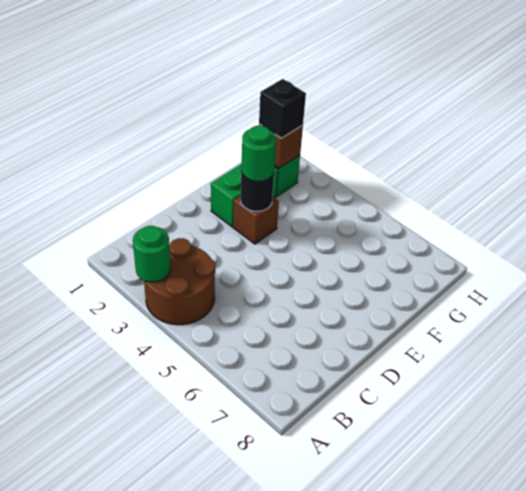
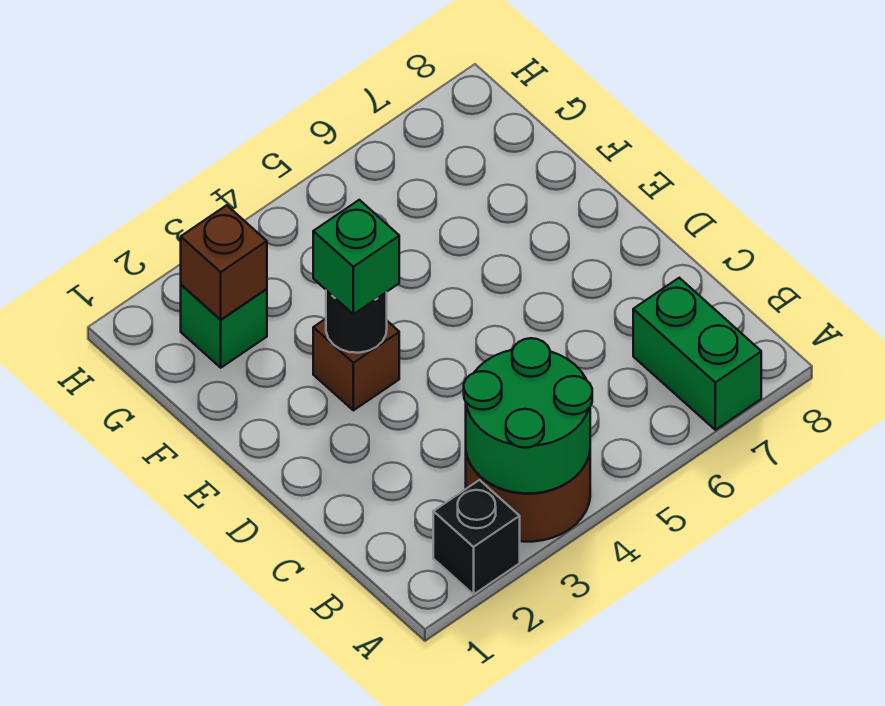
green round brick A3 level 2 -> green round brick A3:B4 level 2
green brick E2:F2 level 1 -> green brick A7:B7 level 1
green round brick E3 level 3 -> green brick E3 level 3
black brick G2 level 3 -> black brick A2 level 1

